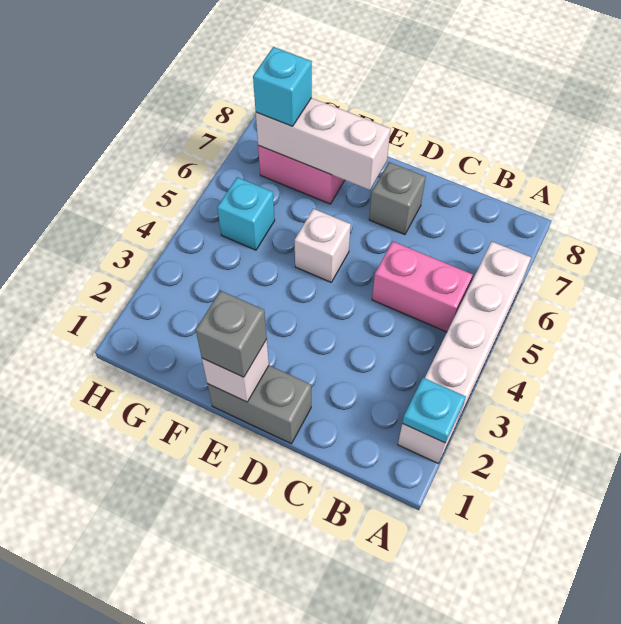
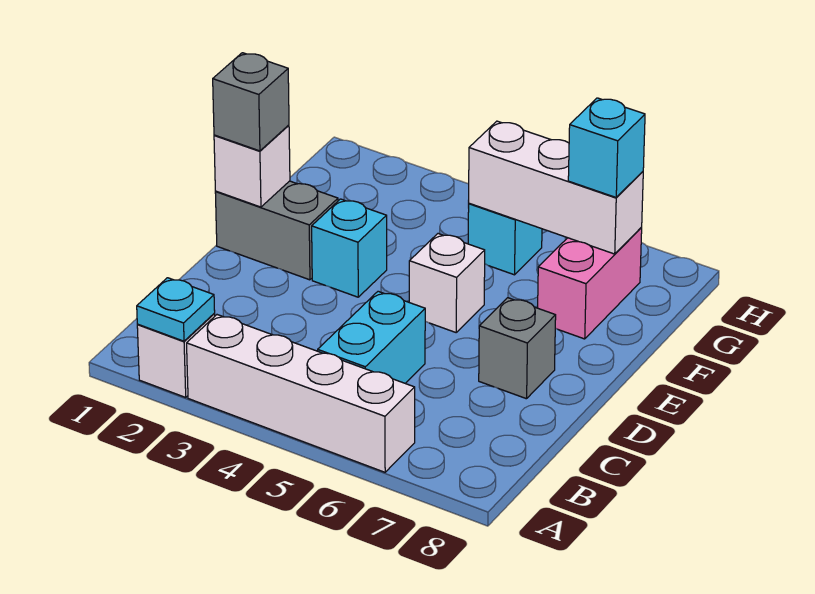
pink brick B5:C5 level 1 -> cyan brick B5:C5 level 1
grey brick D1:E1 level 1 -> grey brick E1:E2 level 1
none -> cyan brick E3 level 1
white brick E7:G7 level 2 -> white brick G5:G7 level 2

